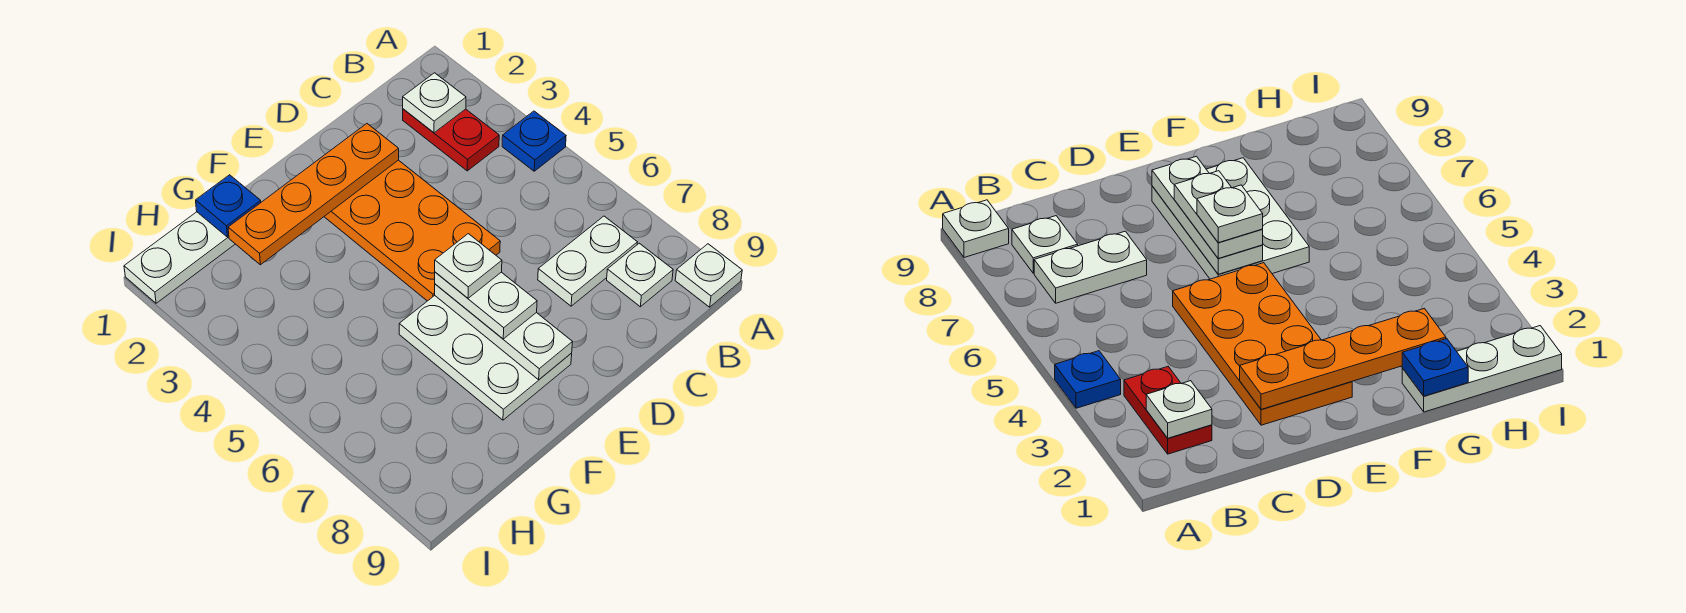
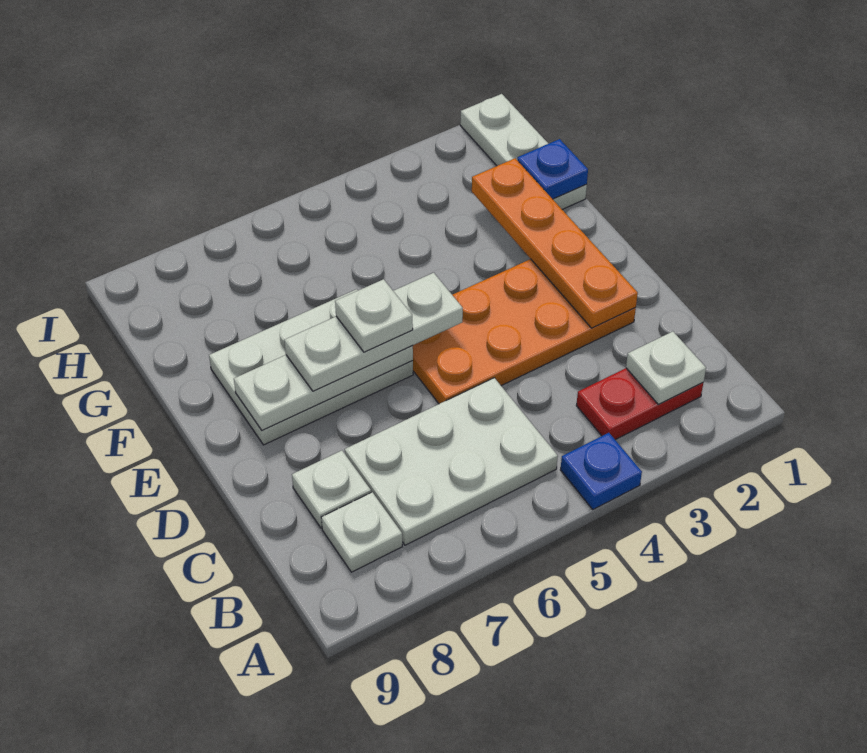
white plate A9 level 1 -> white plate C8 level 1
white plate B7:C7 level 1 -> white plate B5:C7 level 1
white plate E6:E7 level 3 -> white plate E5:E7 level 3

